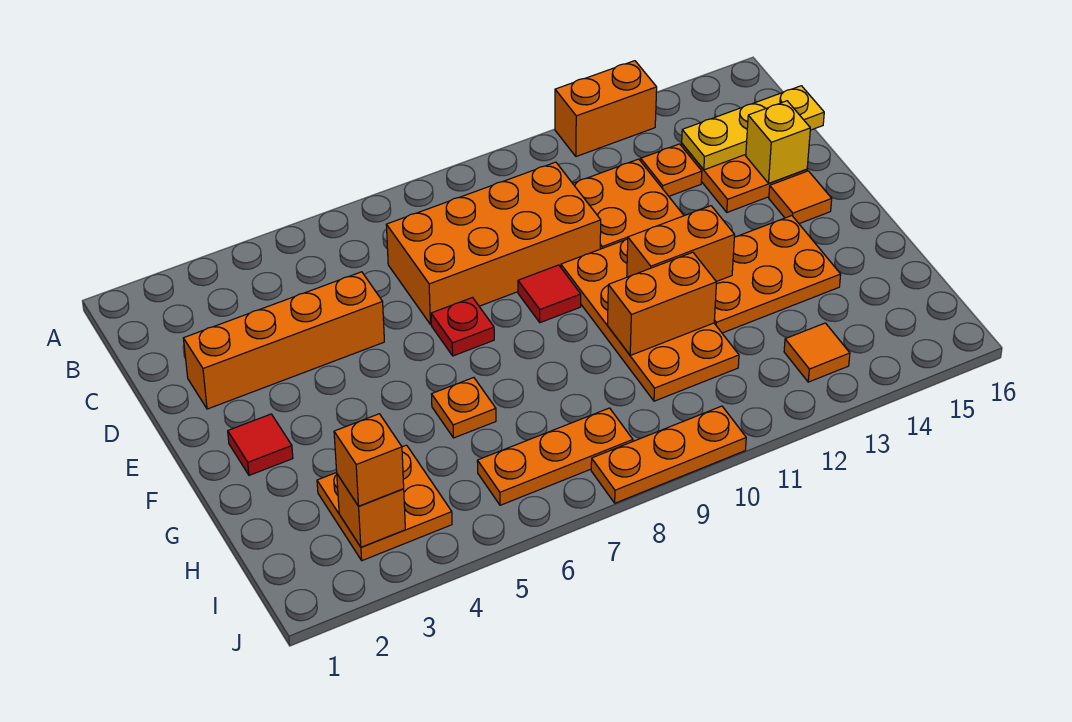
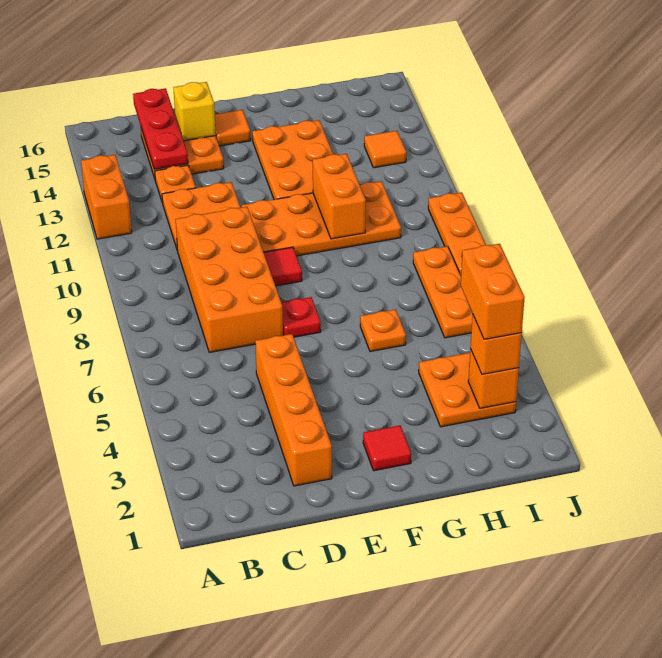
yellow plate C14:C16 level 2 -> red plate C14:C16 level 2
orange brick F11:F12 level 2 -> orange brick I3:I4 level 4

